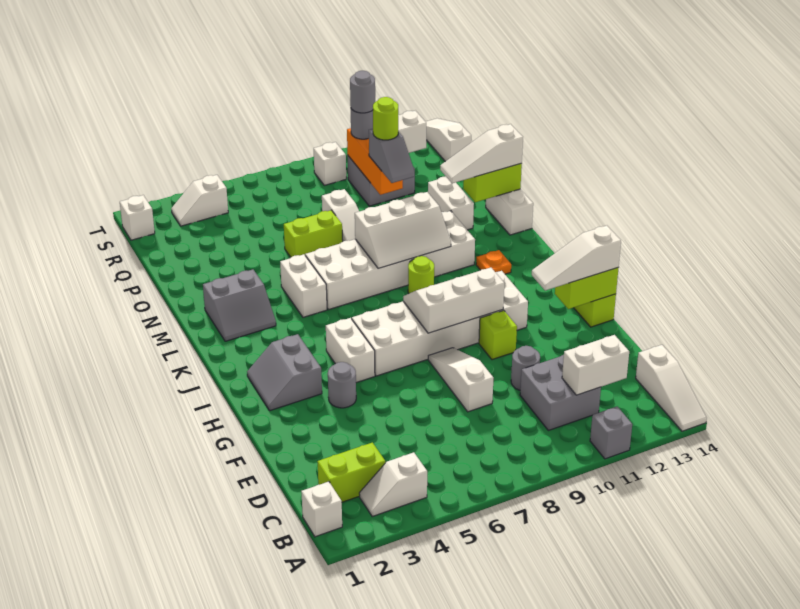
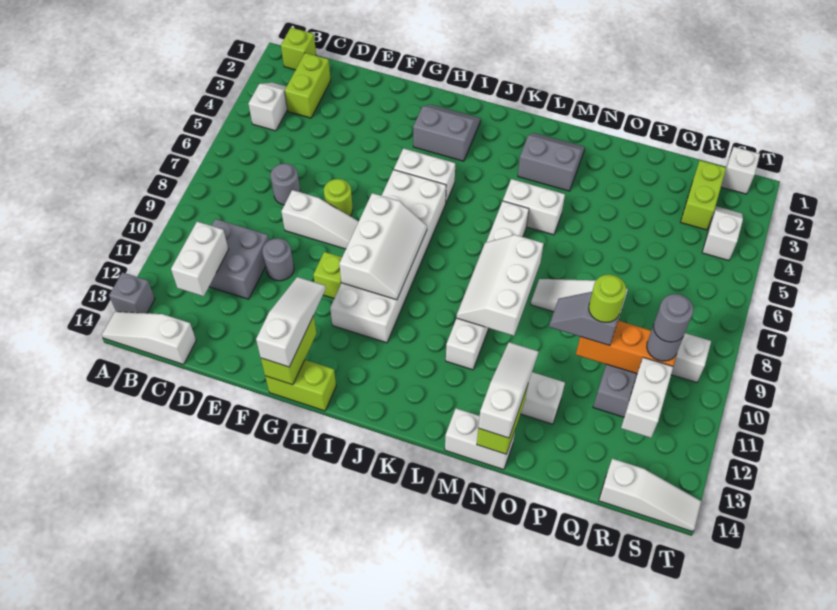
grey brick A11 level 1 -> grey brick A13 level 1
white brick B1 level 1 -> lime brick B1 level 1
grey round brick G4 level 1 -> grey round brick D7 level 1
lime round brick K9 level 1 -> lime round brick F7 level 1
orange plate K12 level 1 -> none
grey slope L2:M3 level 1 top M -> grey slope L2:M3 level 1 top 3
white brick L6:M11 level 1 -> white brick L6:L11 level 1
lime brick O6:O7 level 1 -> lime brick R2:R3 level 1

